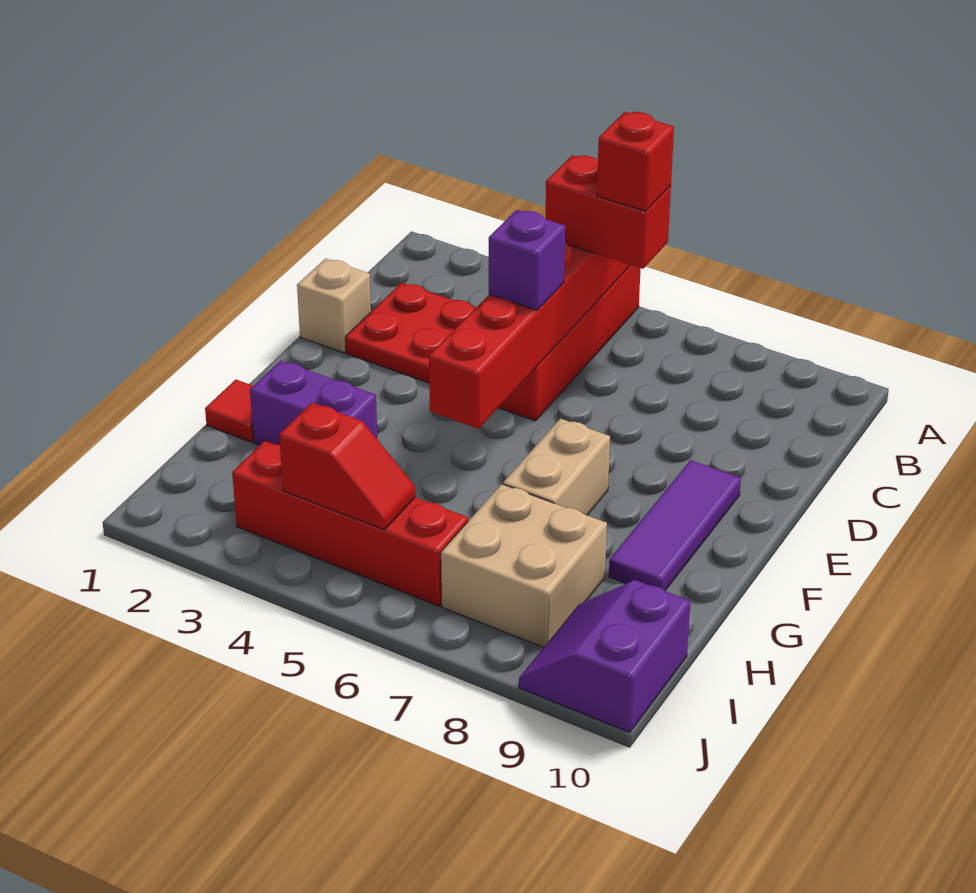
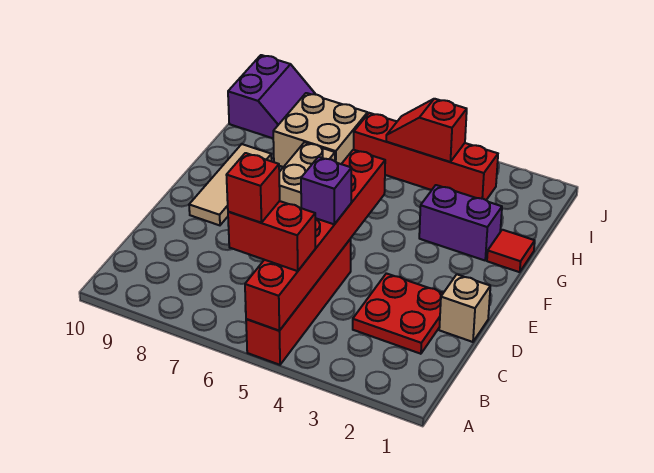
purple tile E9:G9 level 1 -> tan tile E9:G9 level 1

